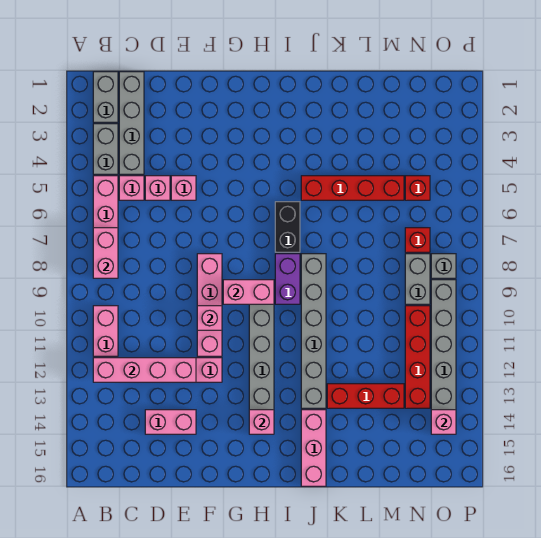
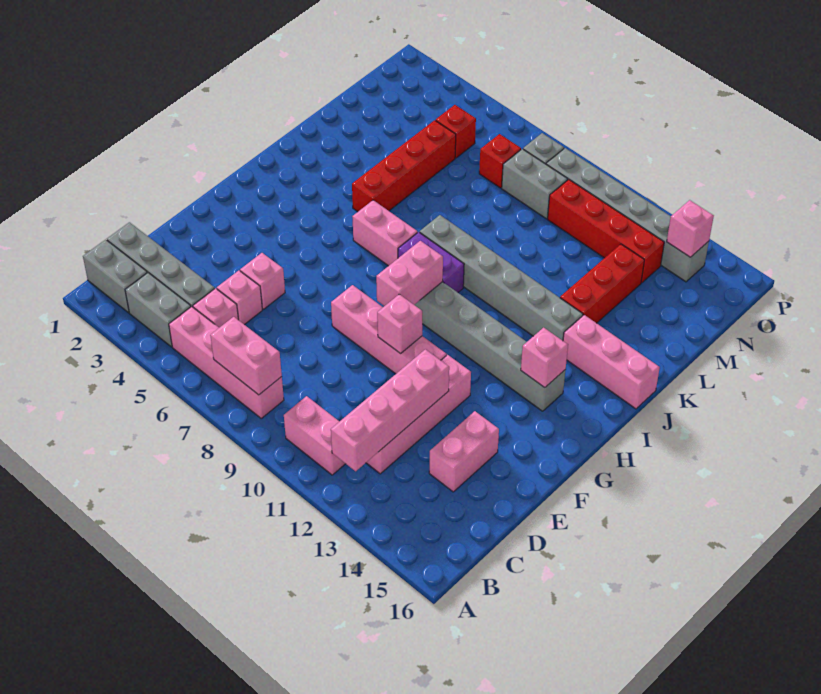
black brick I6:I7 level 1 -> pink brick I6:I7 level 1

